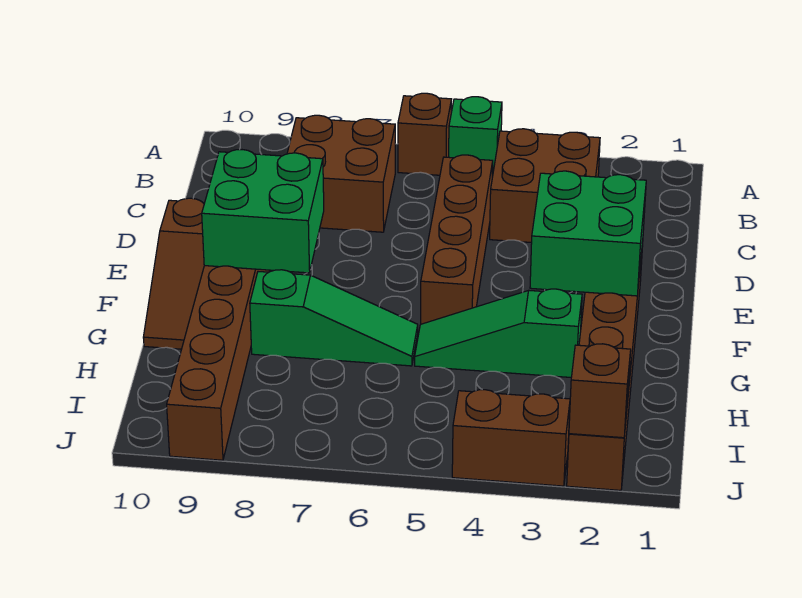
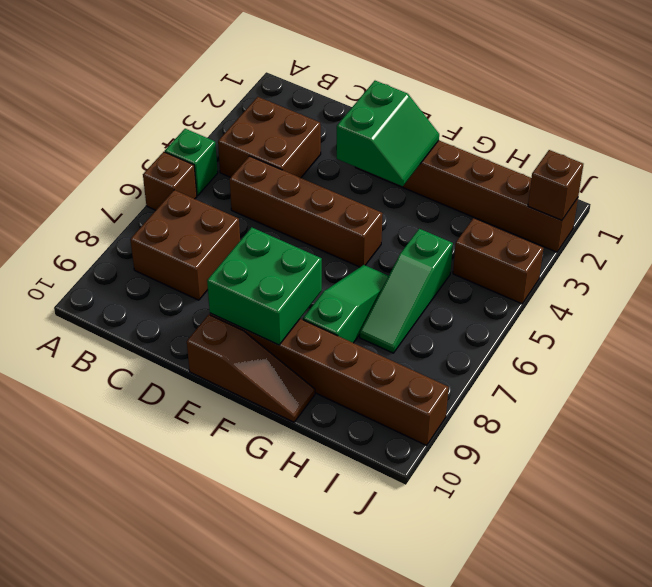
green brick E2:F3 level 2 -> green slope E2:F3 level 2 top E
green slope G3:G5 level 1 top 3 -> green slope H5:H7 level 1 top 5
brown brick J3:J4 level 1 -> brown brick I4:J4 level 1

